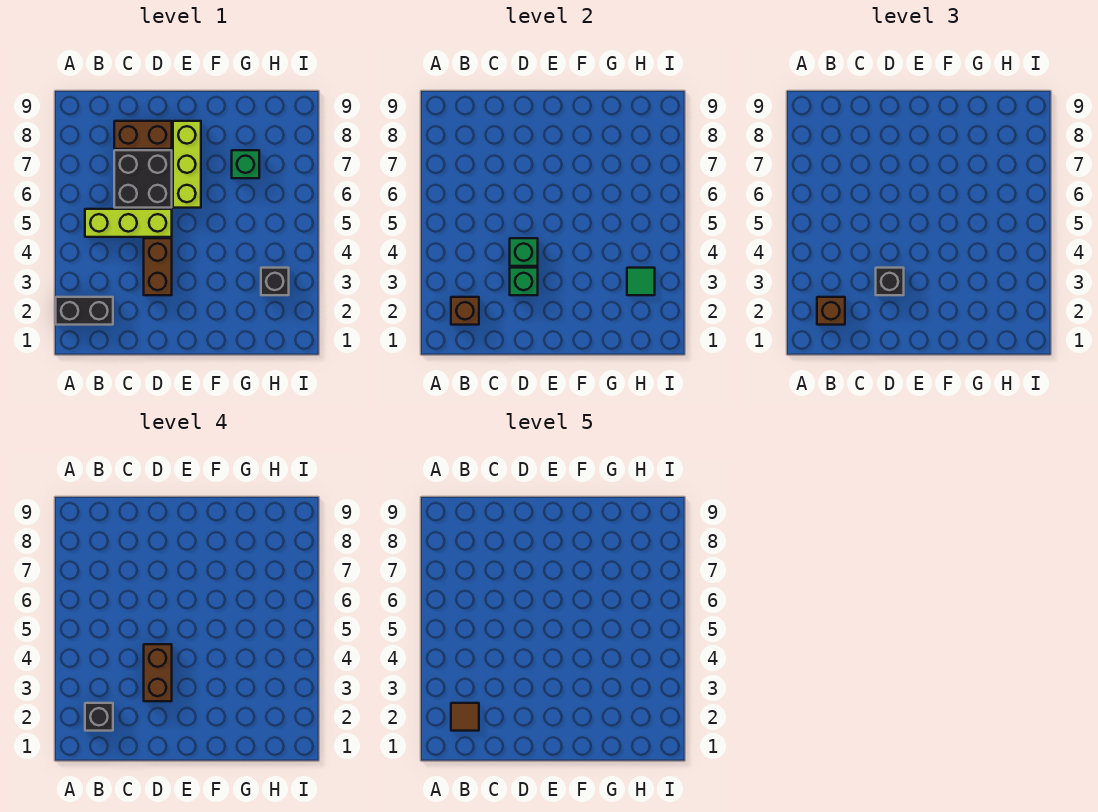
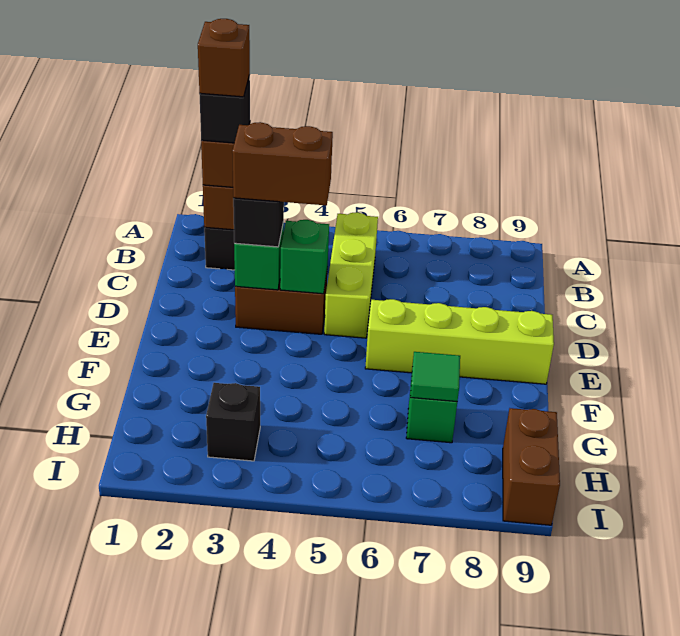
brown tile B2 level 5 -> brown brick B2 level 5
black brick C6:D7 level 1 -> none
brown brick C8:D8 level 1 -> brown brick H9:I9 level 1
lime brick E6:E8 level 1 -> lime brick E6:E9 level 1
green tile H3 level 2 -> green tile G7 level 2

